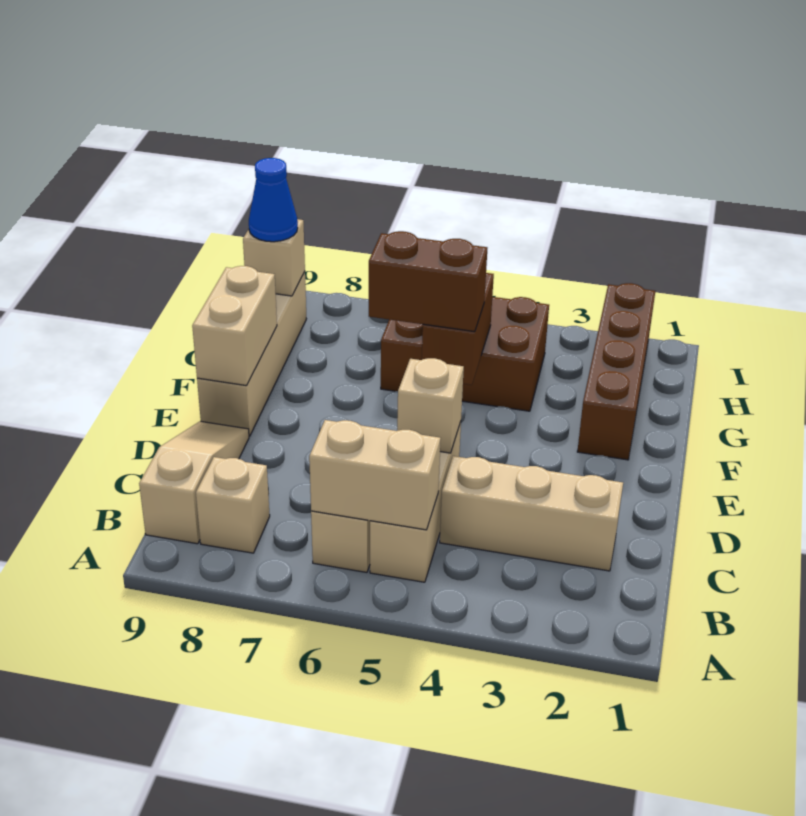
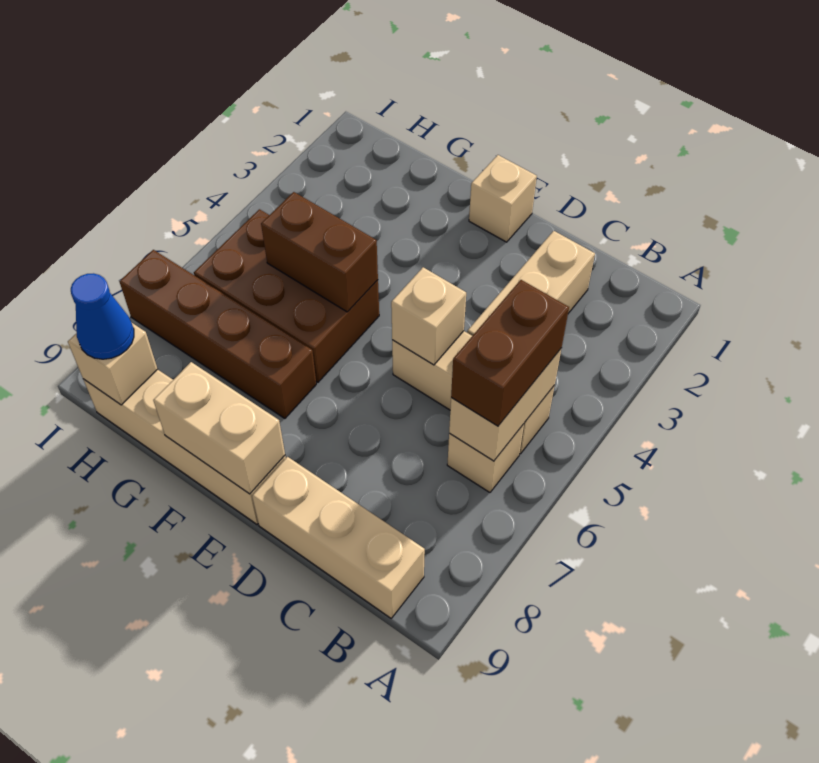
tan brick B8 level 1 -> tan brick E1 level 1
tan slope B9:D9 level 1 top B -> tan brick B9:D9 level 1
brown brick F2:I2 level 1 -> brown brick F7:I7 level 1
brown brick F5:F6 level 3 -> brown brick B5:B6 level 3
brown brick G4:H6 level 1 -> brown brick F5:H6 level 1

